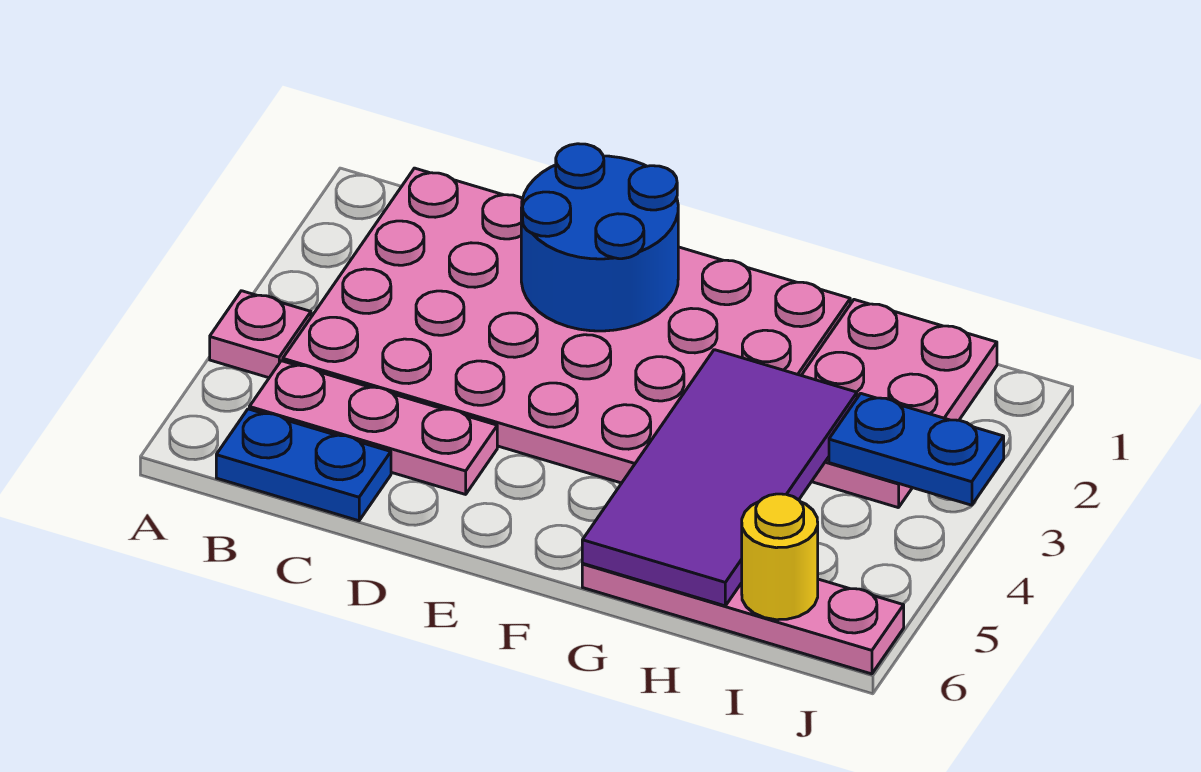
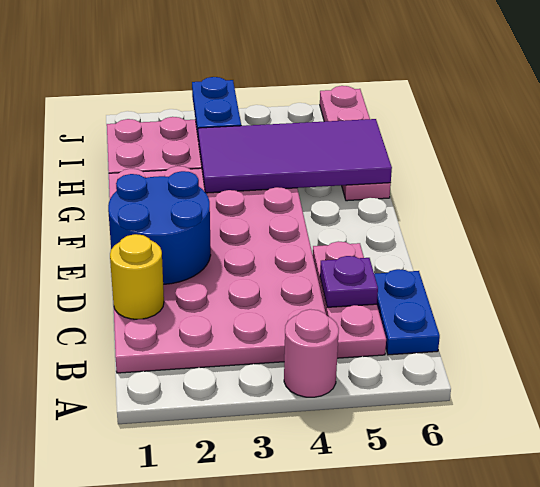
pink plate A4 level 1 -> pink round brick A4 level 1
none -> purple plate C5 level 2
yellow round brick I6 level 2 -> yellow round brick C1 level 2

